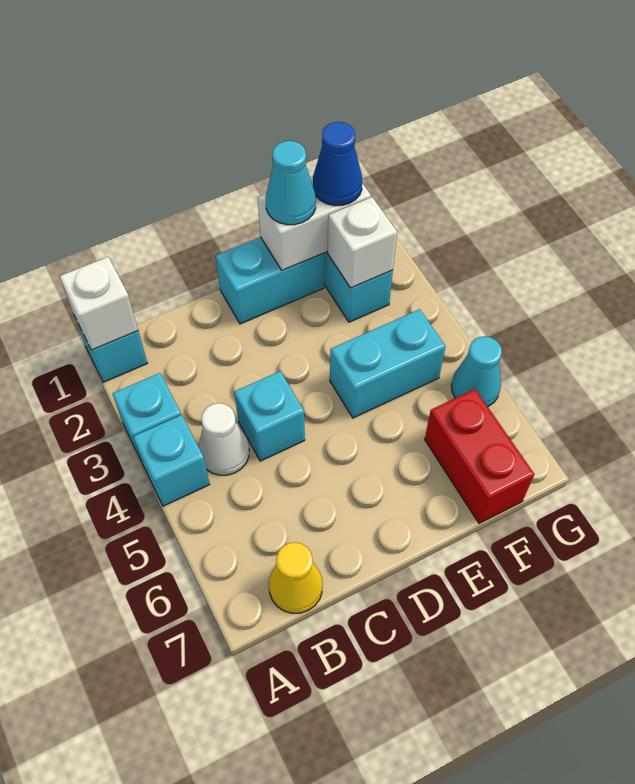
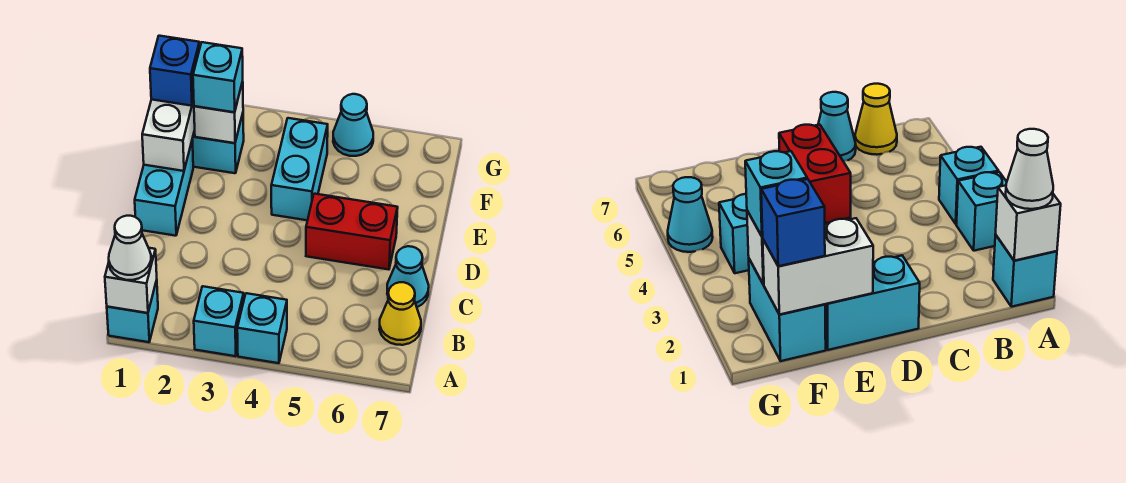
white cone B4 level 1 -> white cone A1 level 3
cyan brick C4 level 1 -> cyan brick F2 level 3
cyan cone E1 level 3 -> cyan cone C7 level 1
blue cone F1 level 3 -> blue brick F1 level 3
red brick F6:F7 level 1 -> red brick D5:D6 level 1

